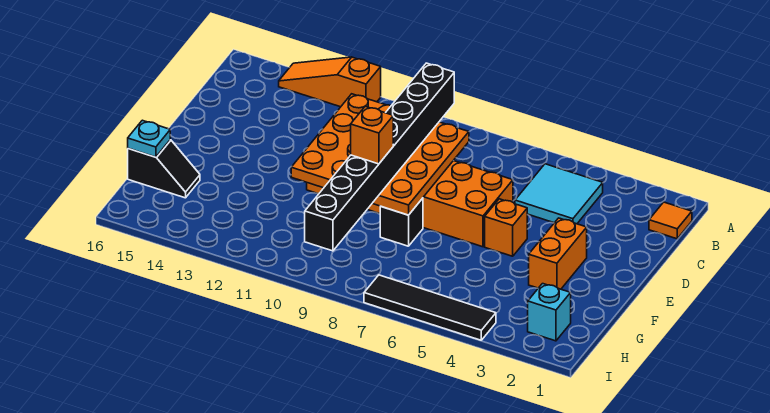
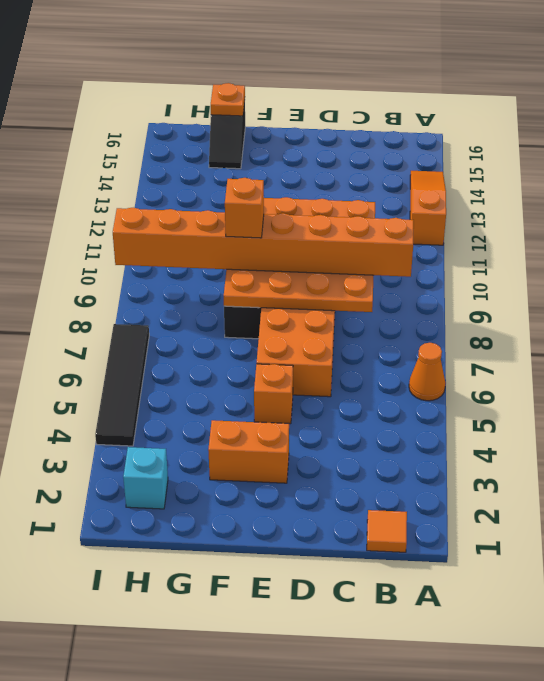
none -> orange cone A6 level 1
cyan tile B4:C5 level 1 -> none
black brick B9:I9 level 3 -> orange brick B9:I9 level 3
cyan plate G16 level 2 -> orange plate G16 level 2

